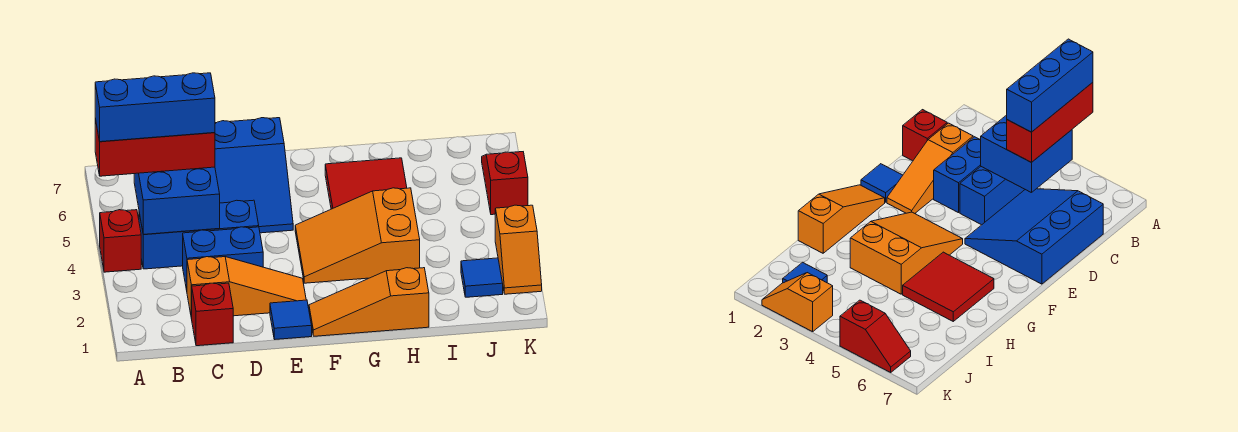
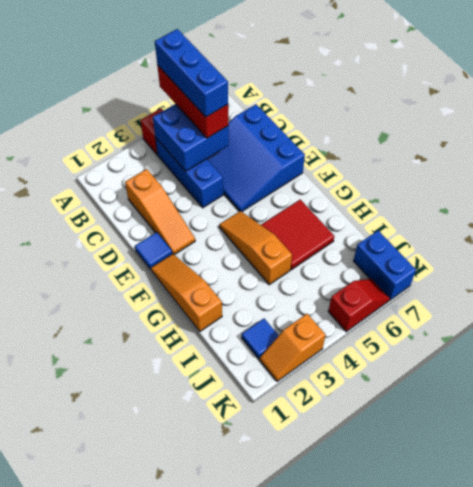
red brick C1 level 1 -> none
blue brick C3:D3 level 1 -> blue brick J7:K7 level 1
orange slope F3:H4 level 1 top H -> orange slope F4:H4 level 1 top H

